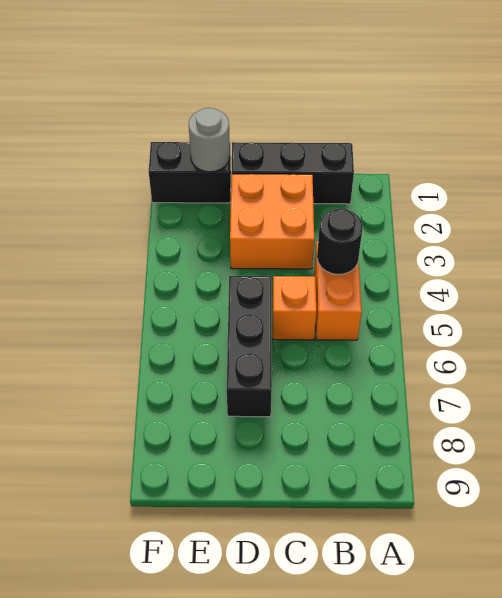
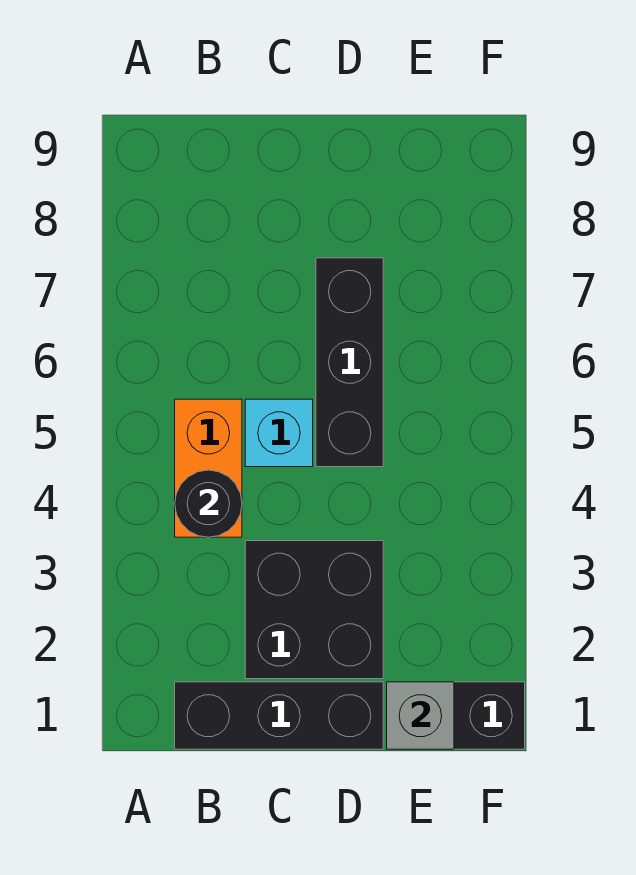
orange brick C2:D3 level 1 -> black brick C2:D3 level 1
orange brick C5 level 1 -> cyan brick C5 level 1
grey round brick E1 level 2 -> grey brick E1 level 2

